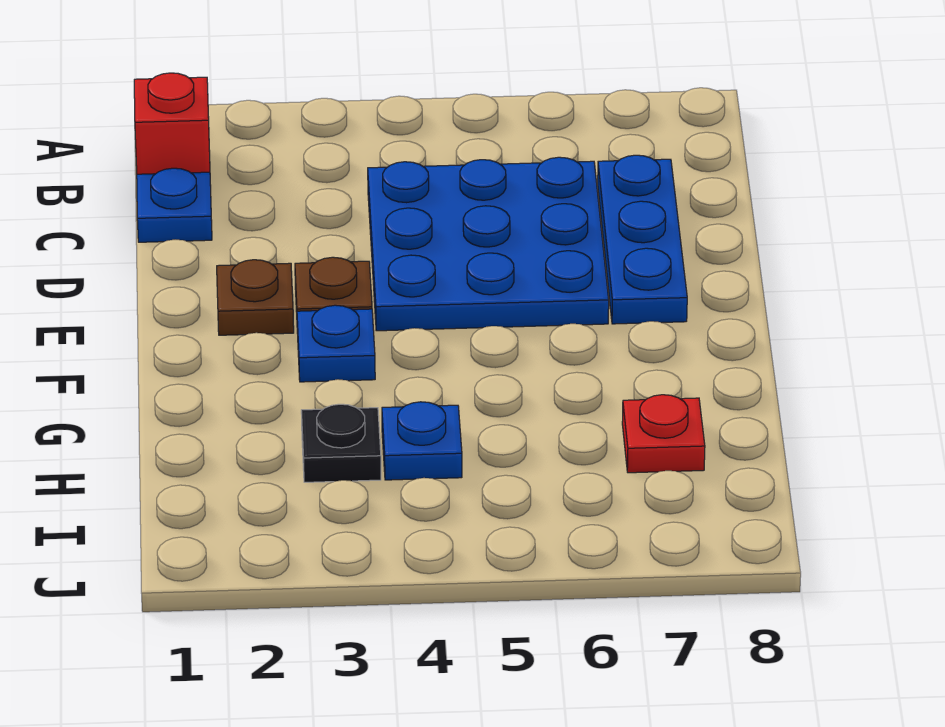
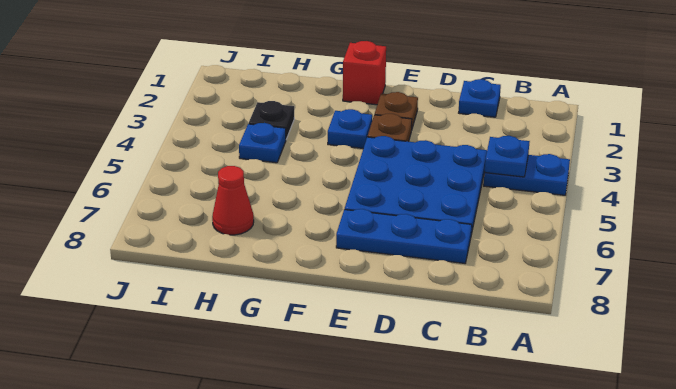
none -> blue plate A4:B4 level 1
red brick B1 level 1 -> red brick F1 level 1
none -> blue plate B4 level 2
red plate H7 level 1 -> red cone H7 level 1

